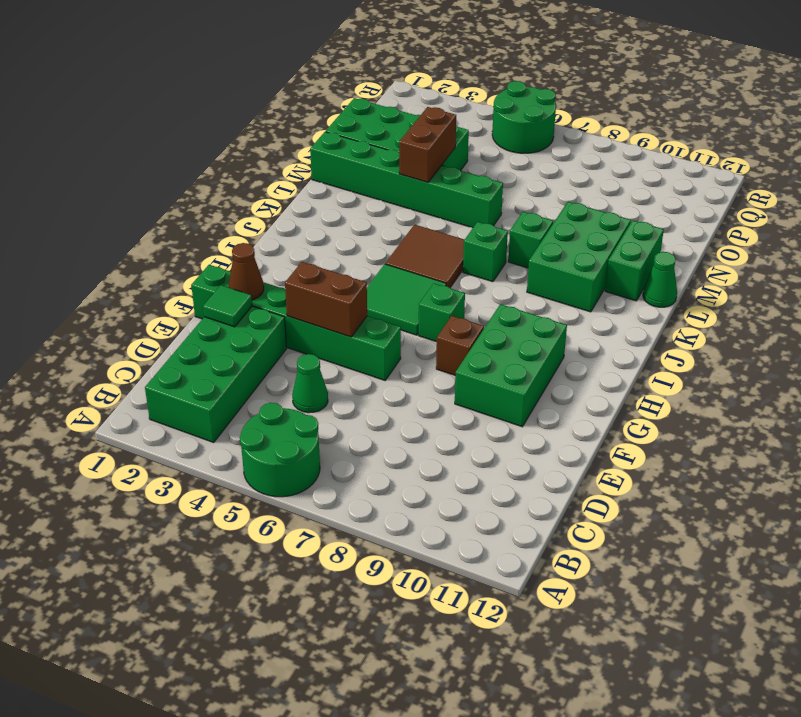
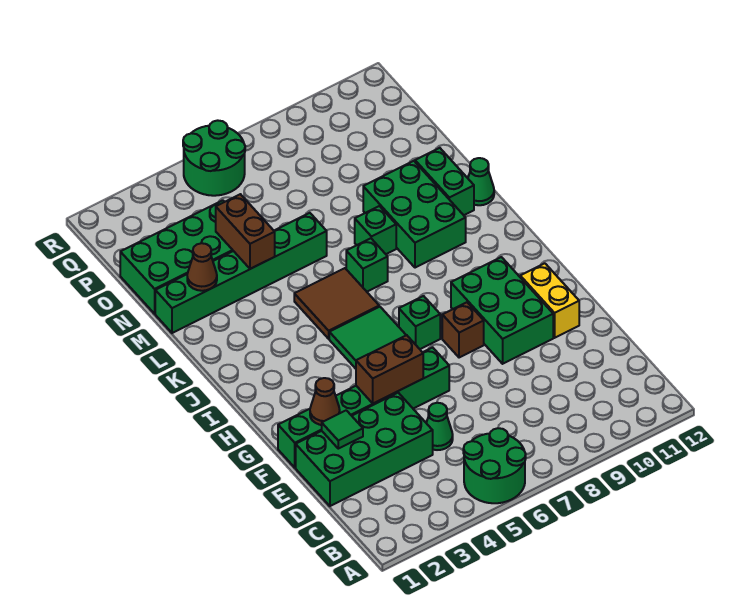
green brick B2:E3 level 1 -> green brick D1:E4 level 1
none -> yellow brick F11:G11 level 1
none -> brown cone M2 level 2

